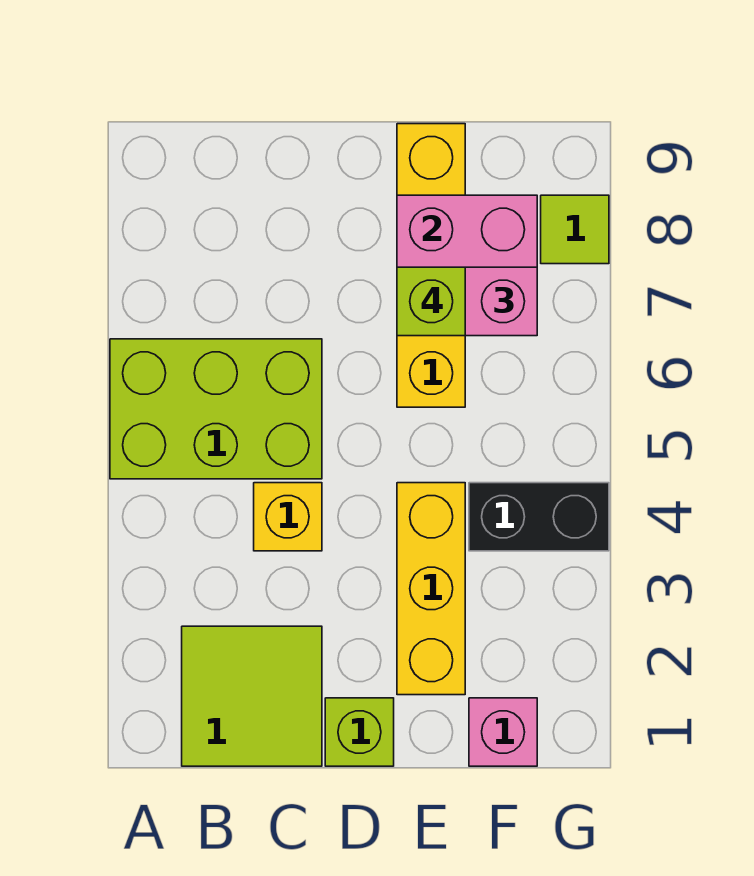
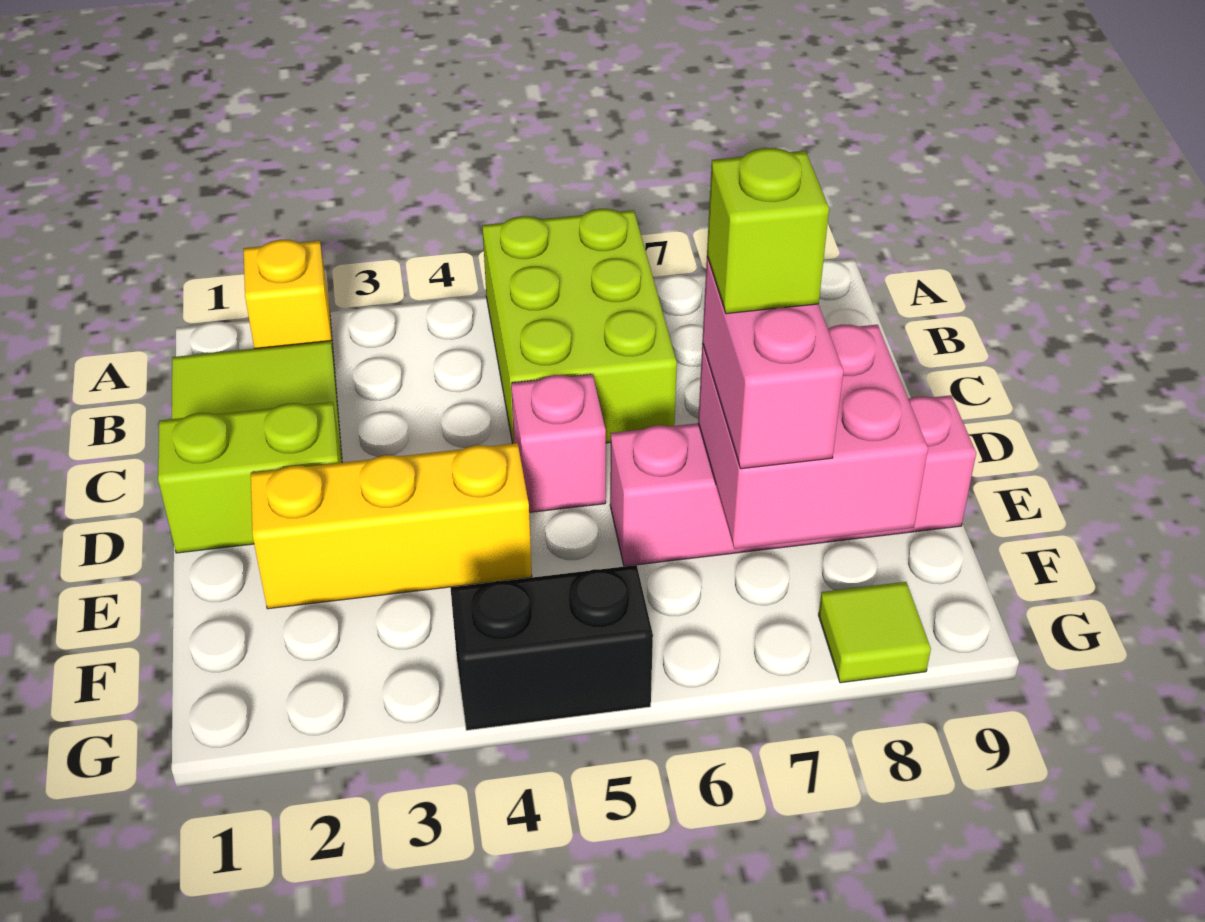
yellow brick C4 level 1 -> yellow brick A2 level 1
lime brick D1 level 1 -> lime brick D1:D2 level 1
yellow brick E6:E9 level 1 -> pink brick E6:E9 level 1
pink brick F1 level 1 -> pink brick D5 level 1
black brick F4:G4 level 1 -> black brick G4:G5 level 1

